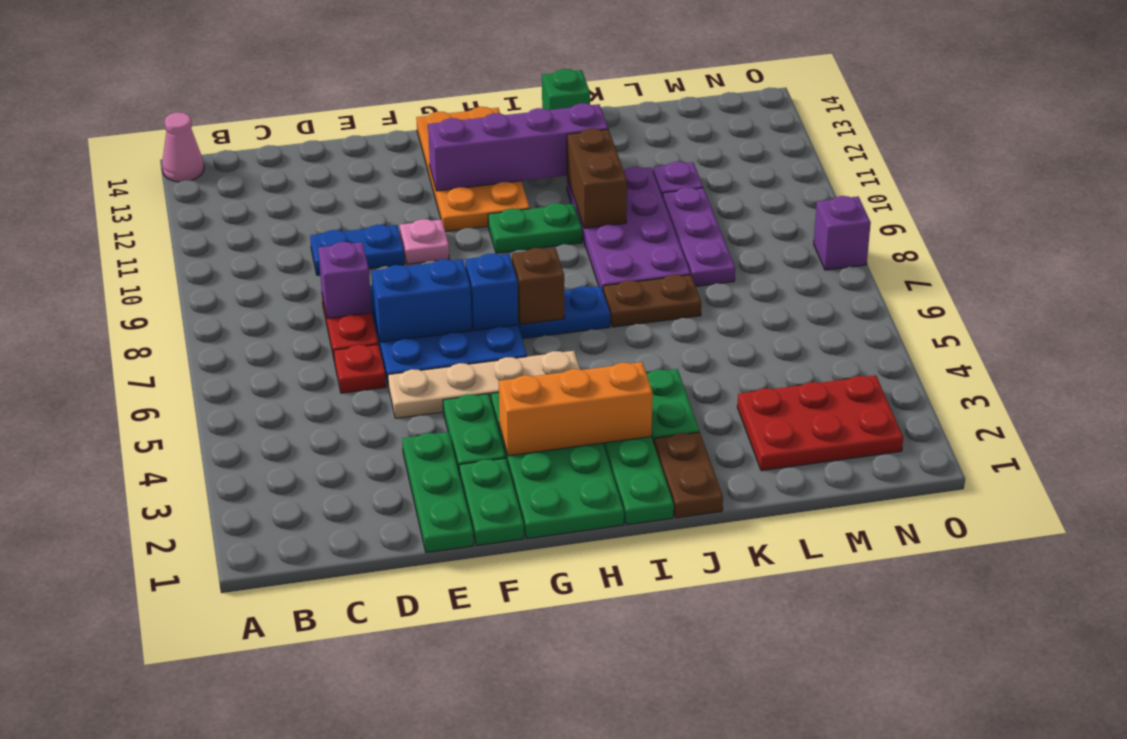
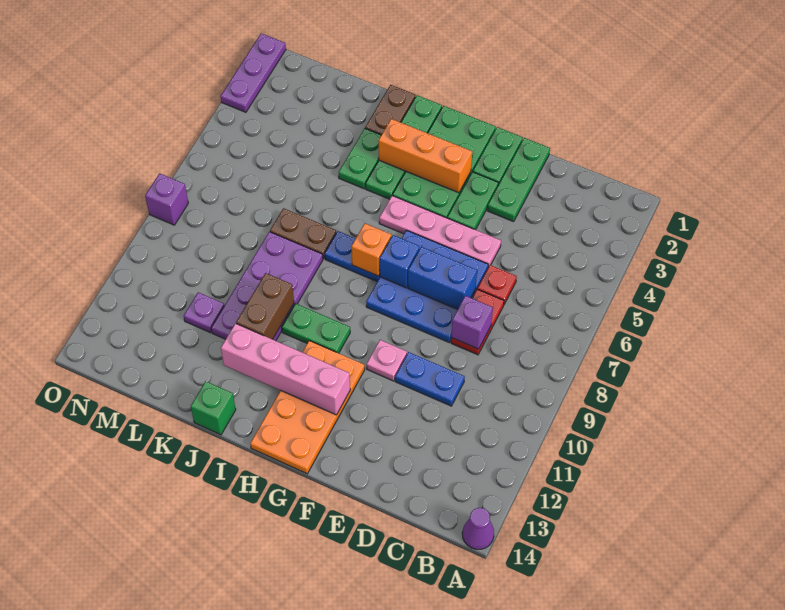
pink cone A14 level 1 -> purple cone A14 level 1
tan plate E5:H5 level 1 -> pink plate E5:H5 level 1
purple brick G12:J12 level 2 -> pink brick G12:J12 level 2
brown brick H7 level 2 -> orange brick H7 level 2
red plate L2:N3 level 1 -> none
purple plate L8:L10 level 1 -> purple plate O1:O3 level 1

